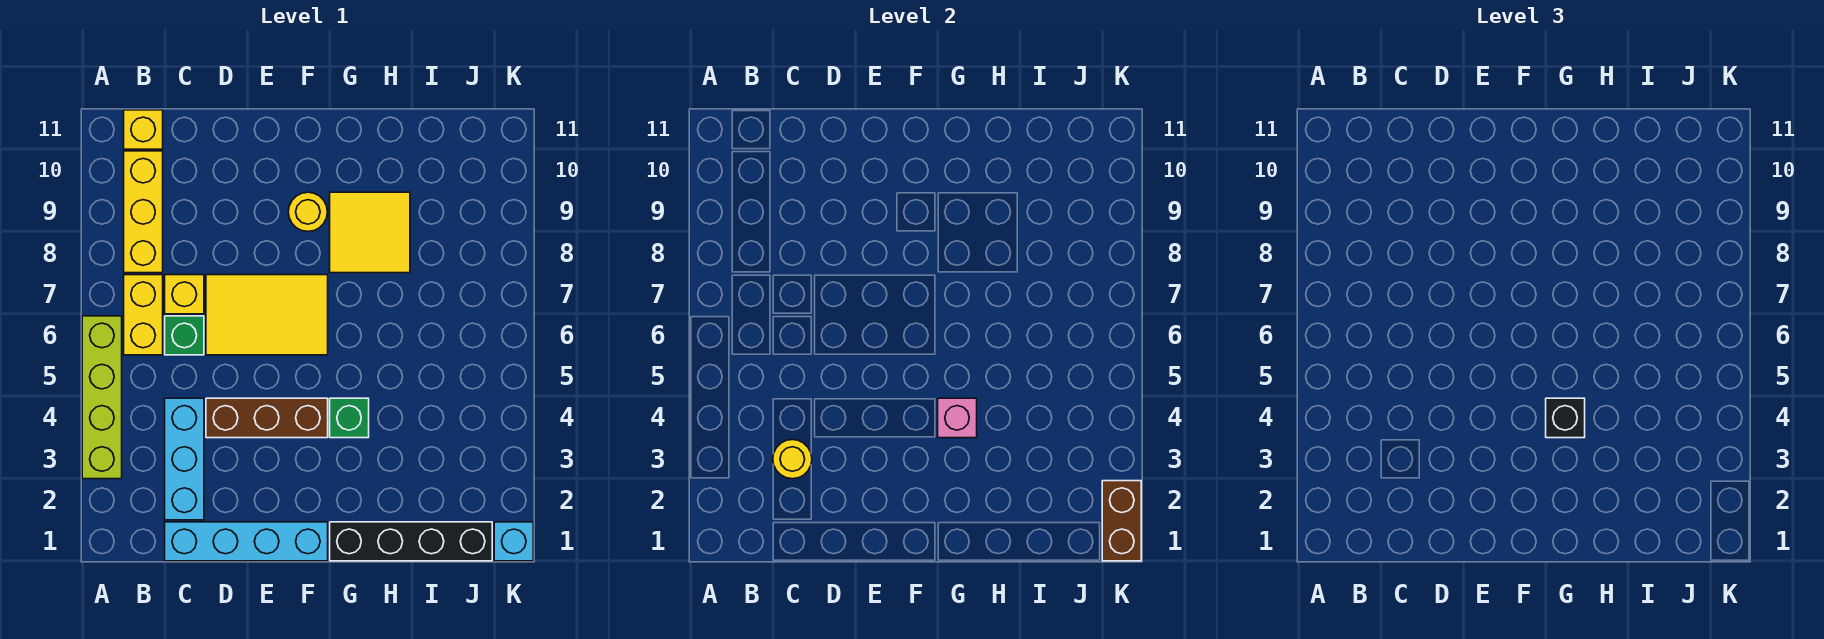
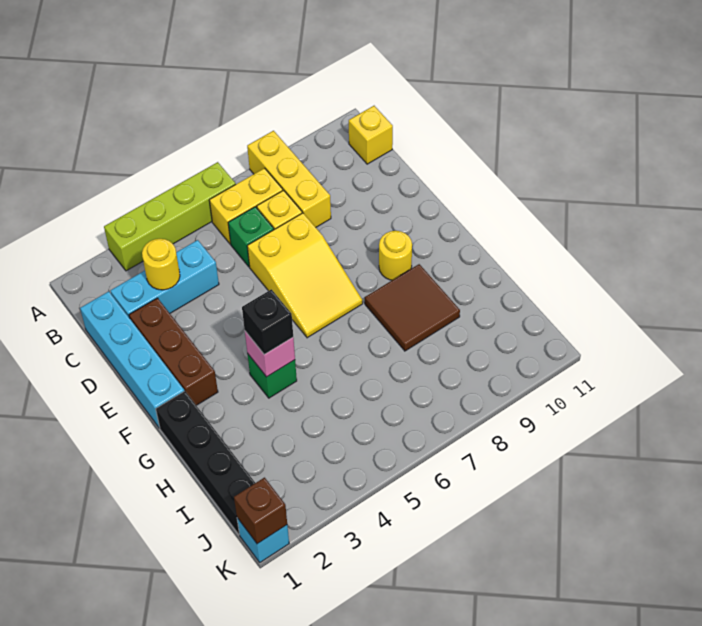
yellow brick B8:B10 level 1 -> yellow brick A8:C8 level 1
brown brick D4:F4 level 1 -> brown brick D2:F2 level 1
yellow tile D6:F7 level 1 -> yellow slope D6:F7 level 1 top D
yellow tile G8:H9 level 1 -> brown tile G8:H9 level 1
brown brick K1:K2 level 2 -> brown brick K1 level 2

